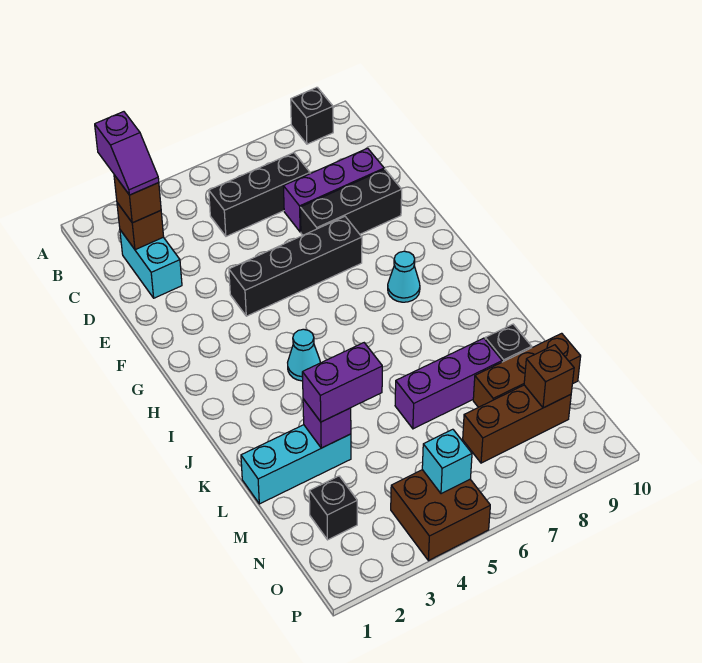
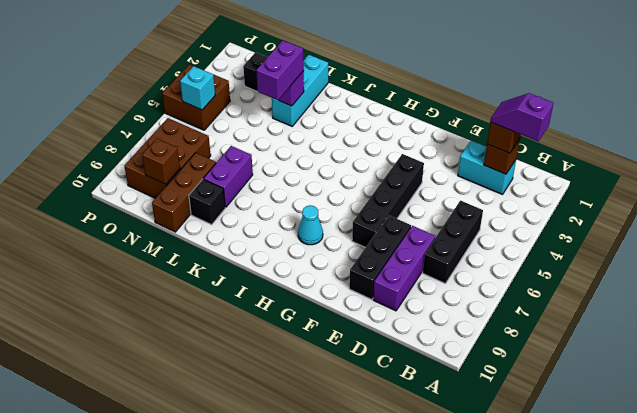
black brick A9 level 1 -> none
cyan cone I4 level 1 -> none
purple brick L6:L8 level 1 -> purple brick L7:L8 level 1
brown brick N7:N9 level 1 -> brown brick N7:O9 level 1

